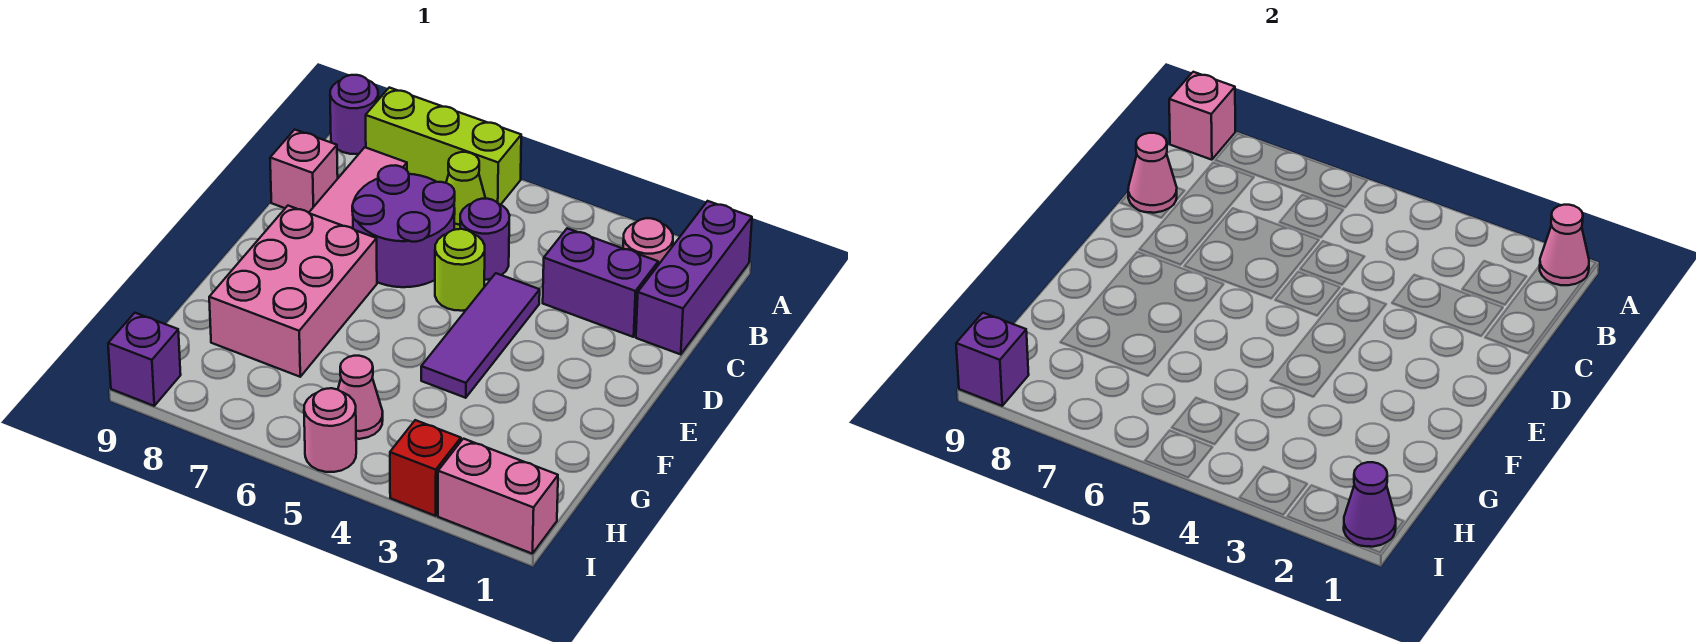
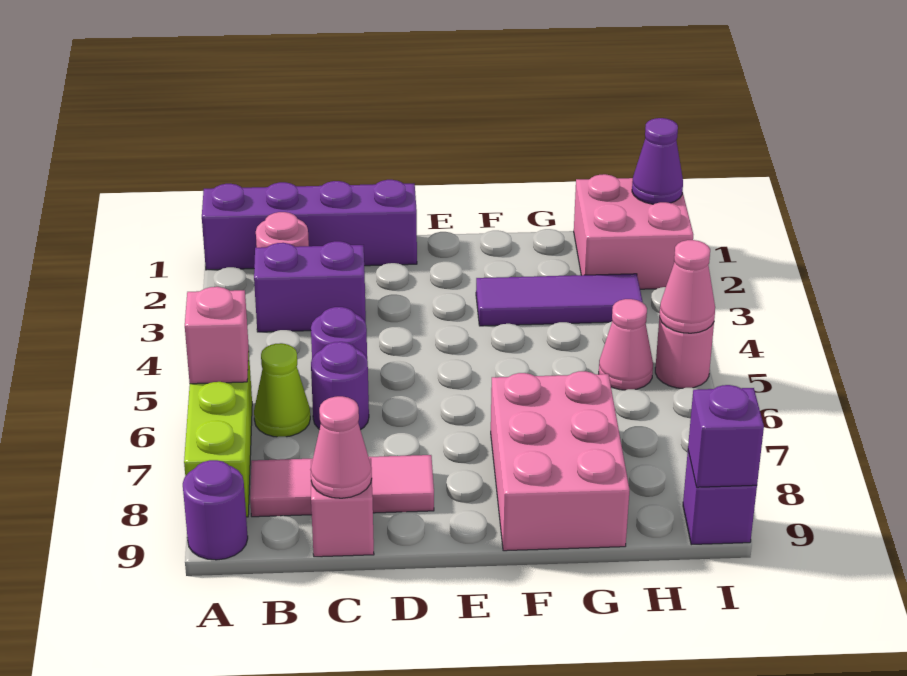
purple brick A1:C1 level 1 -> purple brick A1:D1 level 1
pink cone A1 level 2 -> pink cone I5 level 2
pink brick A9 level 2 -> pink brick A6 level 2
purple brick C2:C3 level 1 -> purple brick B3:C3 level 1
purple round brick C6:D7 level 1 -> purple round brick C6 level 1
purple tile D4:F4 level 1 -> purple tile F3:H3 level 1
lime round brick D5 level 1 -> none
pink brick E7:G8 level 1 -> pink brick F7:G9 level 1
pink brick I1:I2 level 1 -> pink brick H1:I2 level 1
red brick I3 level 1 -> none

